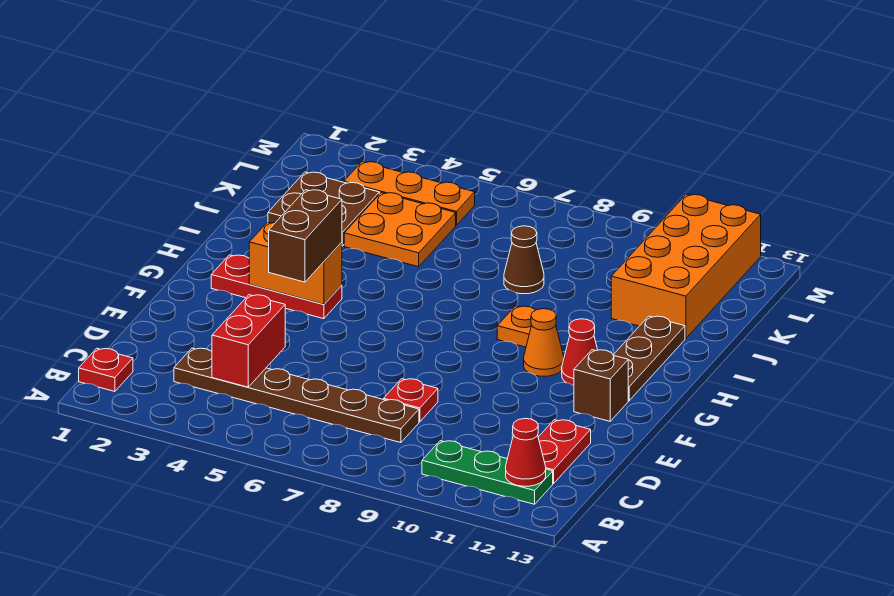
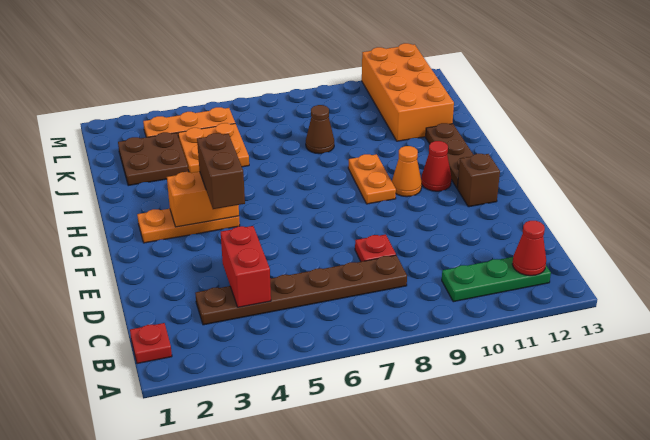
red plate C12:D12 level 1 -> none
red plate G2:G4 level 1 -> orange plate G2:G4 level 1
orange plate H9 level 1 -> orange plate G9:H9 level 1

